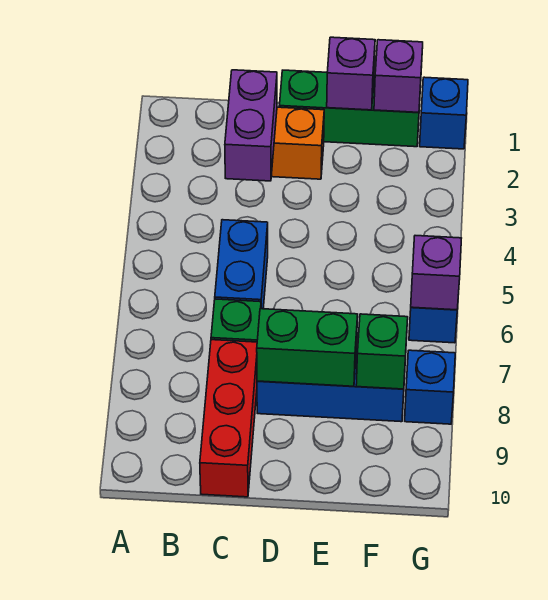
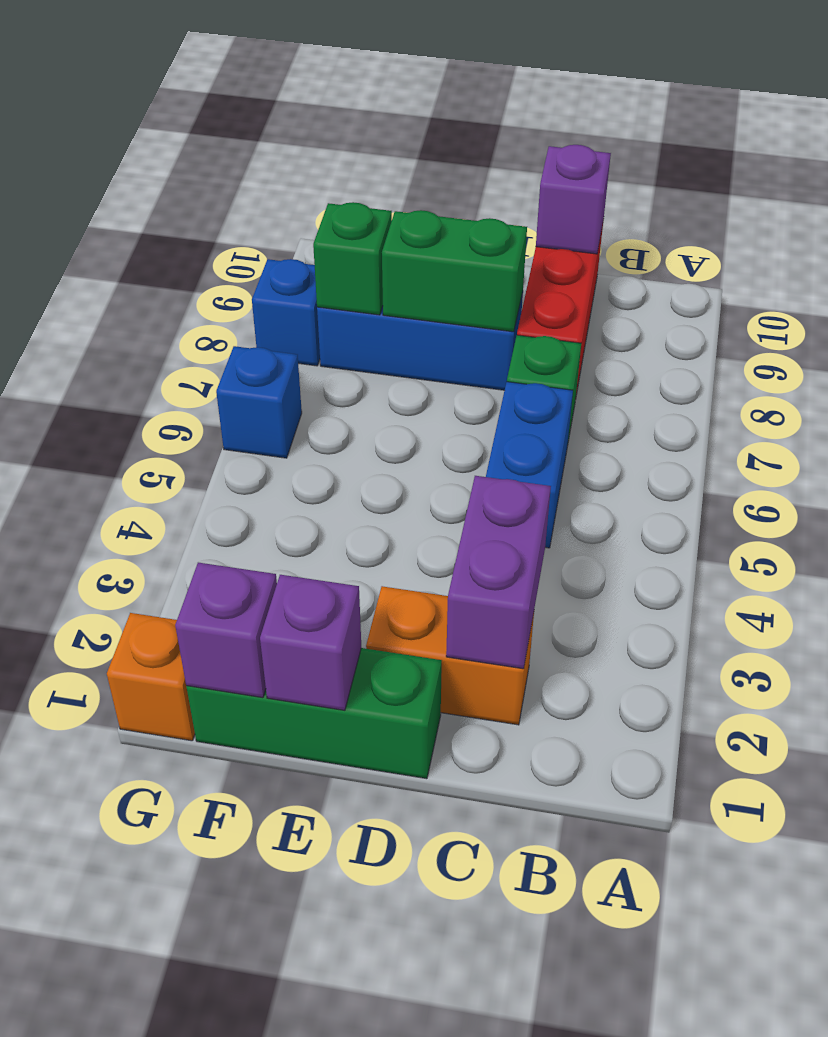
blue brick G1 level 1 -> orange brick G1 level 1
purple brick G6 level 2 -> purple brick C10 level 2

